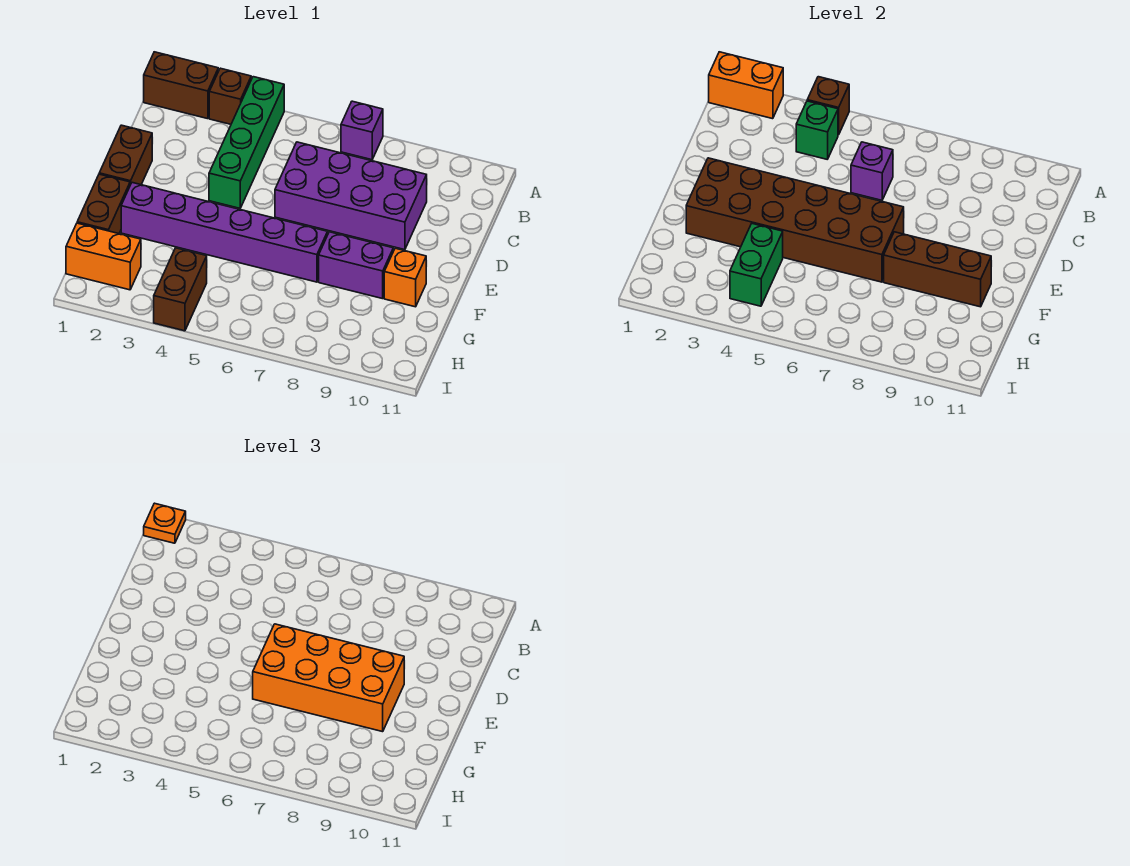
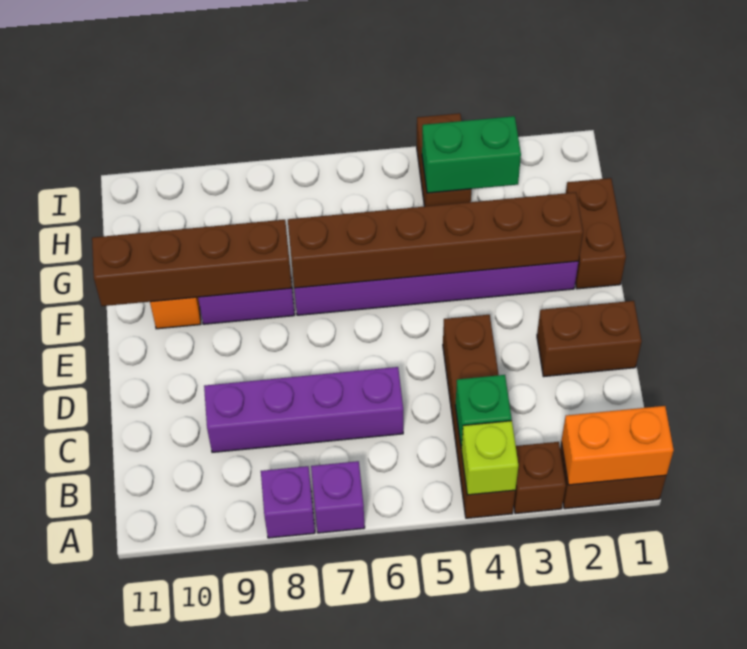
orange plate A1 level 3 -> none
green brick A4:D4 level 1 -> brown brick A4:D4 level 1
brown brick A4 level 2 -> lime brick A4 level 2
purple brick C6:D9 level 1 -> purple brick C6:C9 level 1
purple brick C6 level 2 -> purple brick A8 level 1
brown brick D1:E1 level 1 -> brown brick D1:D2 level 1
brown brick E2:F7 level 2 -> brown brick F2:F7 level 2
orange brick E6:F9 level 3 -> none
brown brick F8:F10 level 2 -> brown brick F8:F11 level 2
green brick G4:H4 level 2 -> green brick H3:H4 level 2
orange brick H1:H2 level 1 -> none

